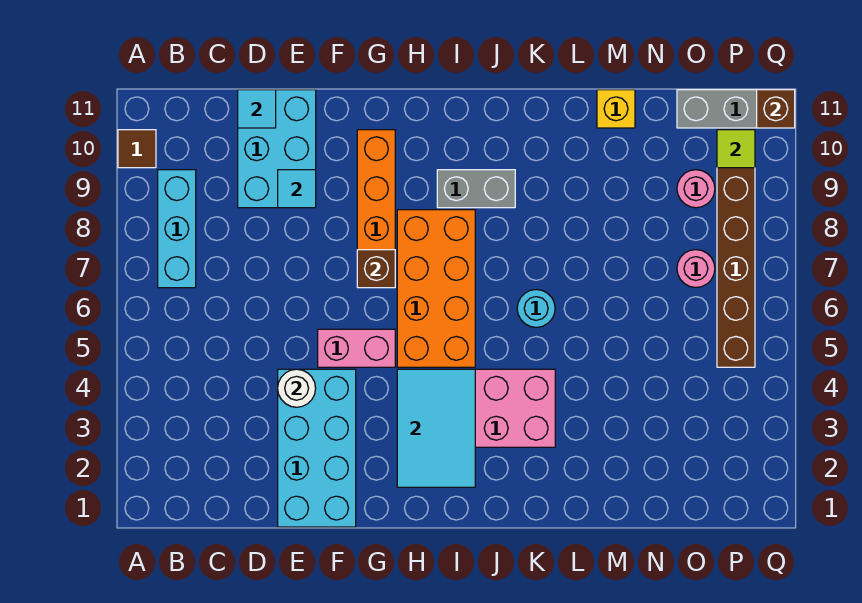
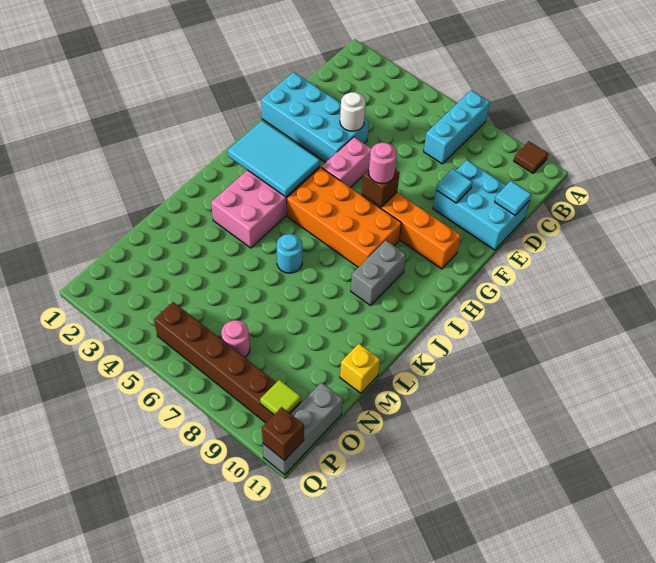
cyan brick B7:B9 level 1 -> cyan brick A7:C7 level 1
pink round brick O9 level 1 -> pink round brick G7 level 3

